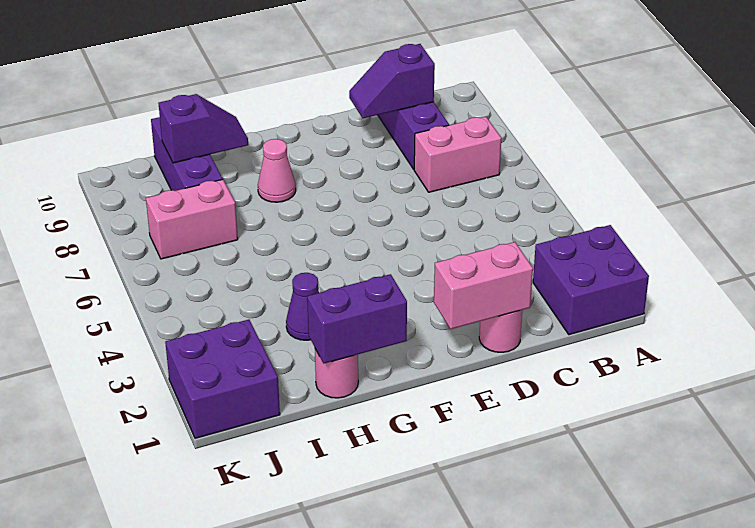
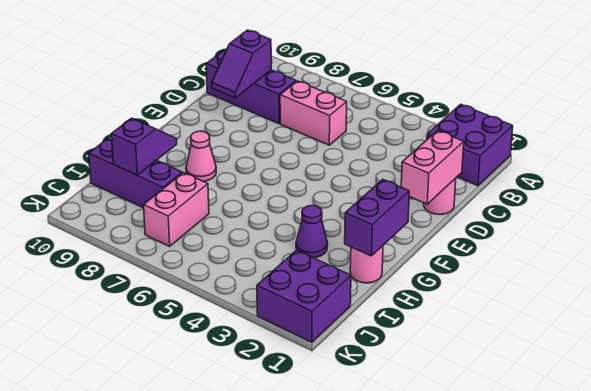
pink brick B7:C7 level 1 -> pink brick C6:C7 level 1

